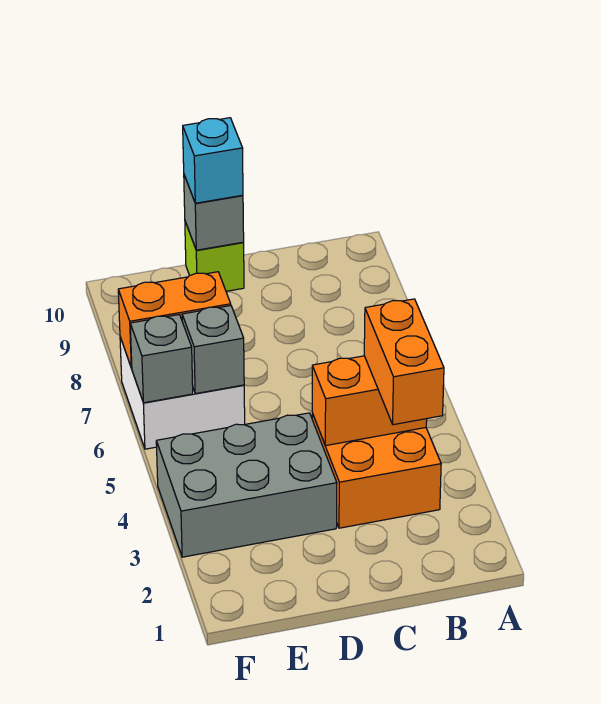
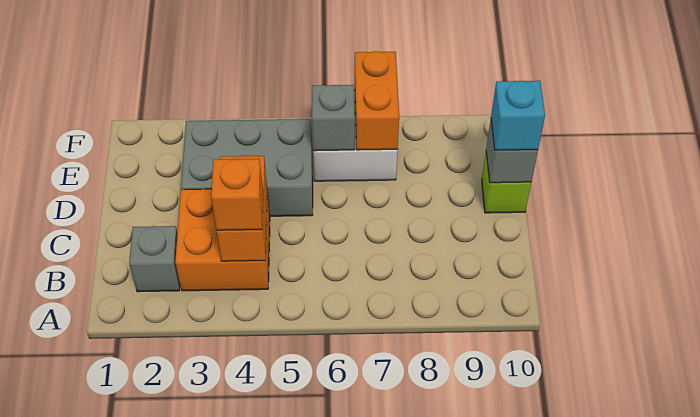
orange brick B3:B4 level 3 -> orange brick B4 level 3
grey brick D3:F4 level 1 -> grey brick D3:E5 level 1
grey brick F6 level 2 -> grey brick B2 level 1

